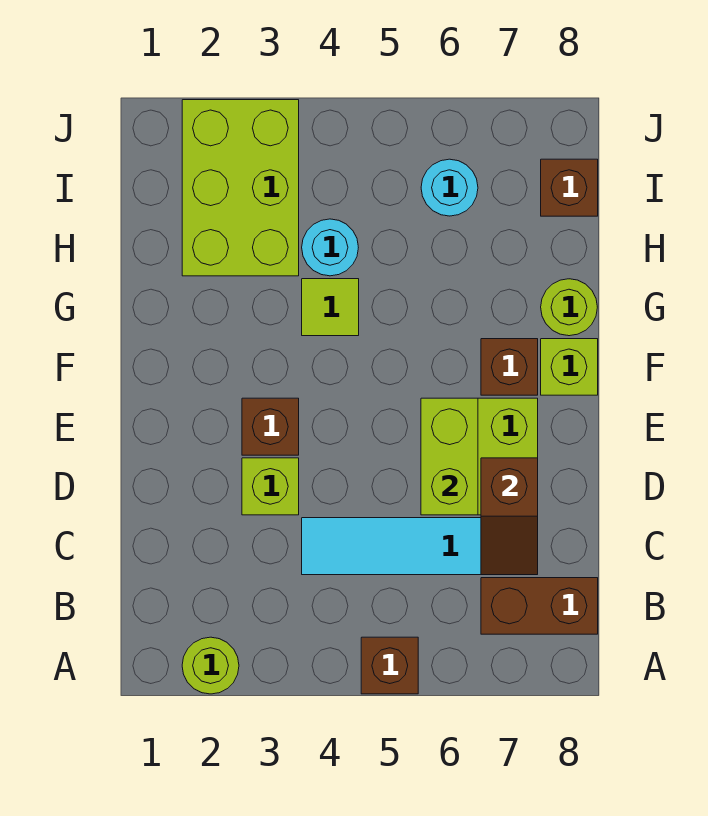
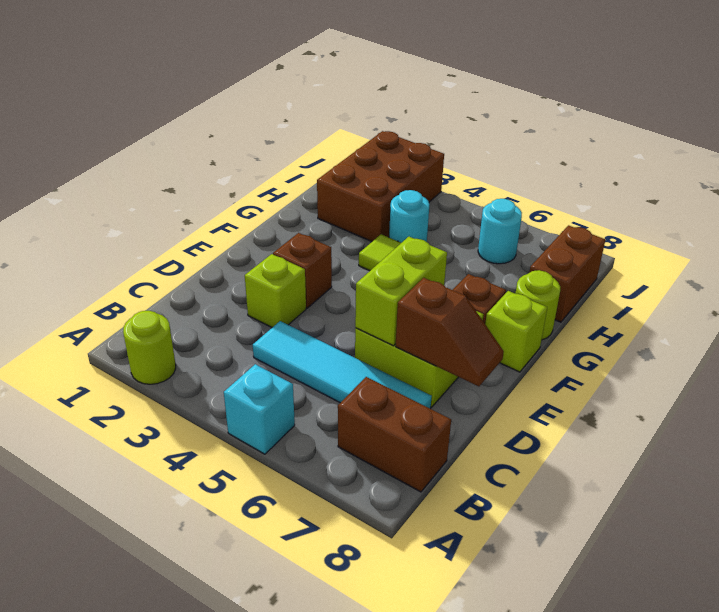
brown brick A5 level 1 -> cyan brick A5 level 1
brown slope C7:D7 level 2 top D -> brown slope D7:D8 level 2 top 7
lime brick H2:J3 level 1 -> brown brick H2:J3 level 1
brown brick I8 level 1 -> brown brick H8:I8 level 1

